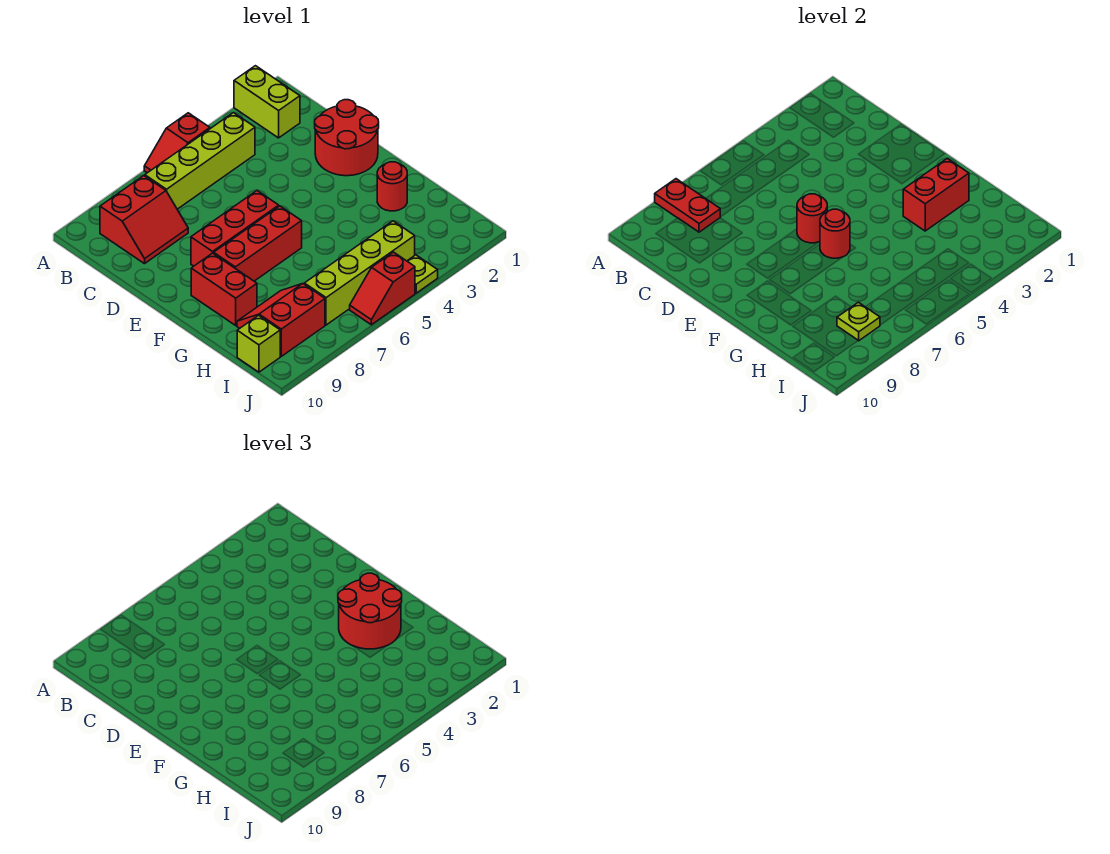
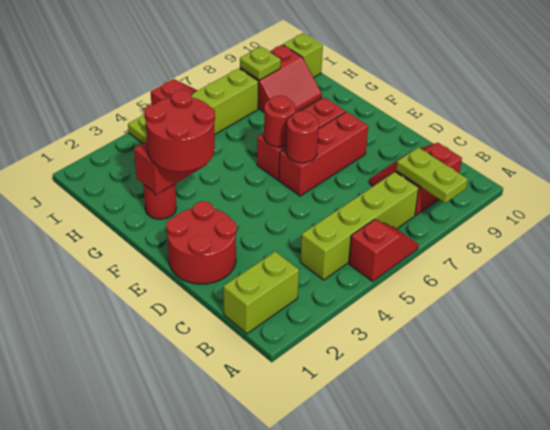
lime brick A2:B2 level 1 -> lime brick B1:B2 level 1
red plate A8:B8 level 2 -> lime plate A8:B8 level 2
red brick F9:G9 level 1 -> none

